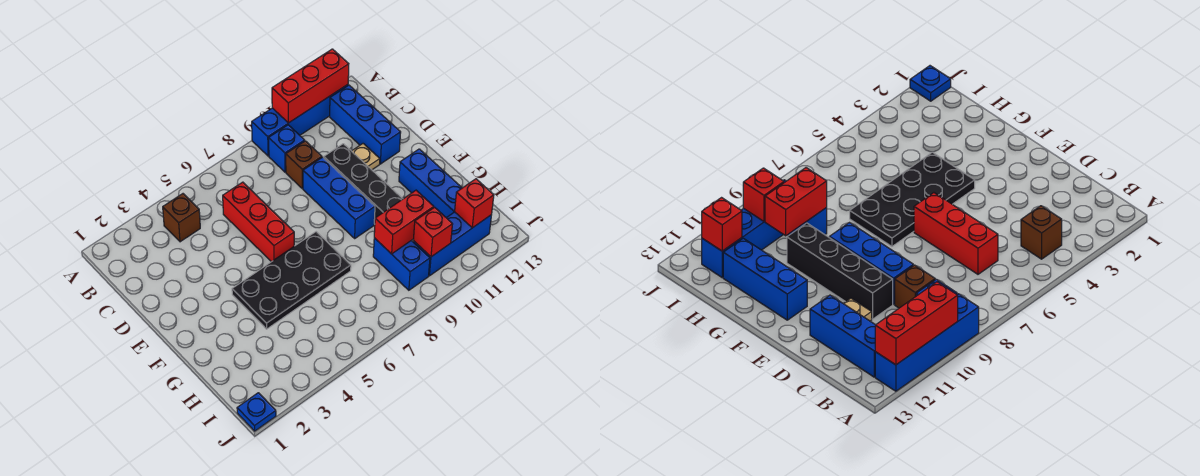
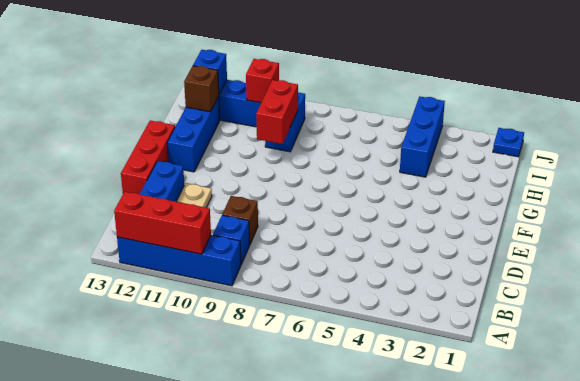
brown brick B4 level 1 -> brown brick H12 level 2
red brick C6:E6 level 1 -> red brick D13:F13 level 1
blue brick D9:F9 level 1 -> blue brick H4:J4 level 1
black brick D10:G10 level 1 -> none
black plate F4:G7 level 1 -> none
red brick H9:H10 level 2 -> red brick G9:H9 level 2
red brick I12 level 2 -> blue brick I12 level 2

